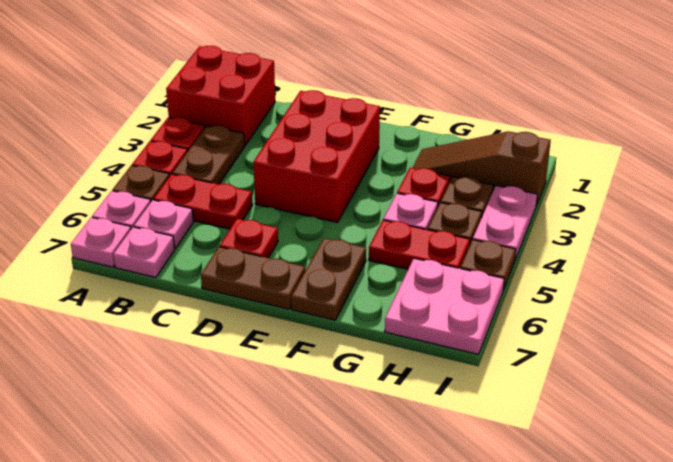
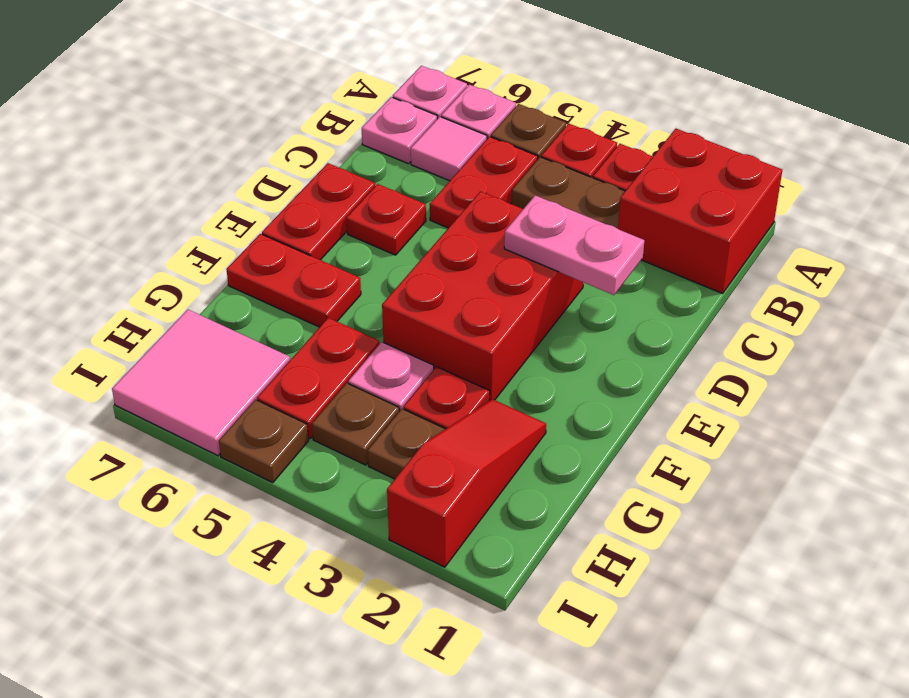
pink plate B6 level 1 -> pink tile B6 level 1
red brick D2:E4 level 1 -> red brick D3:F4 level 1
brown plate D7:E7 level 1 -> red plate D7:E7 level 1
brown plate F6:F7 level 1 -> red plate F6:F7 level 1
brown slope G2:I2 level 1 top I -> red slope G2:I2 level 1 top I
pink plate H6:I7 level 1 -> pink tile H6:I7 level 1
pink plate I3:I4 level 1 -> pink plate D2:D3 level 2

